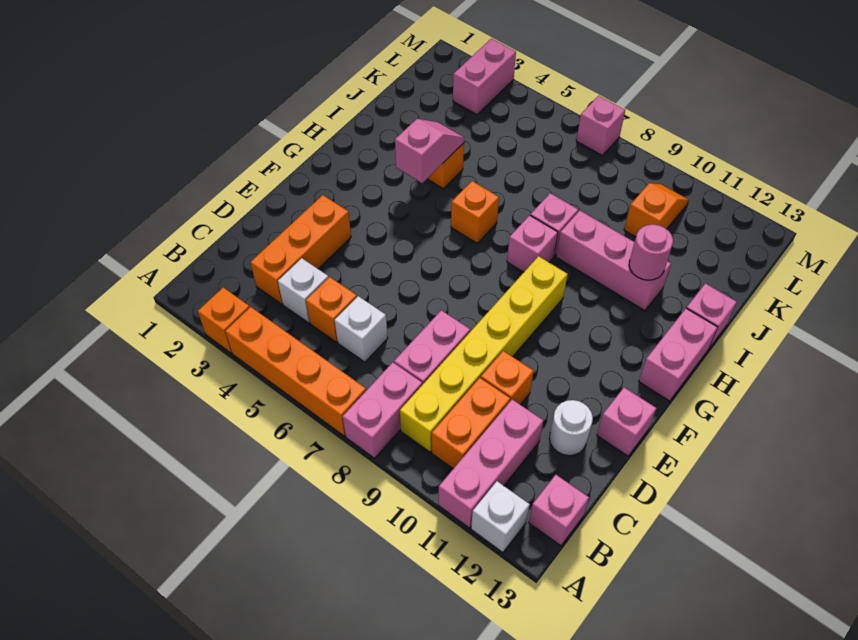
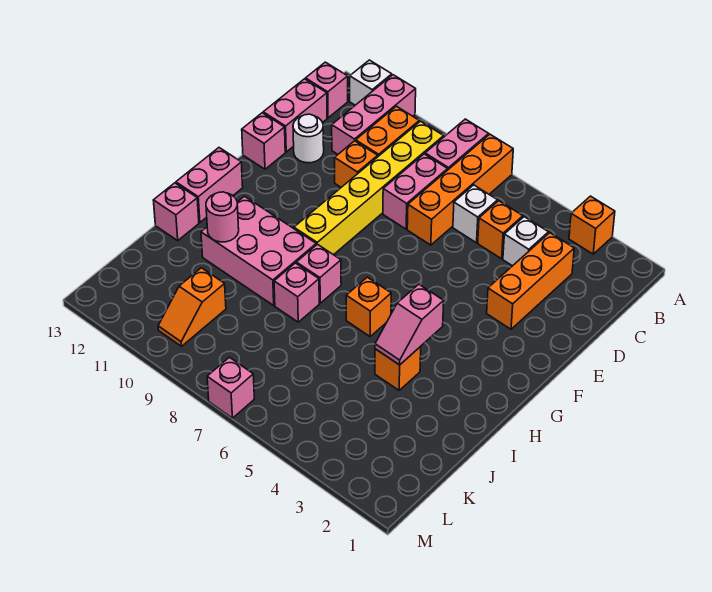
orange brick A4:A7 level 1 -> orange brick A7:D7 level 1
pink brick I9:I11 level 1 -> pink brick H9:I11 level 1
pink brick L3:M3 level 1 -> pink brick C13:D13 level 1

